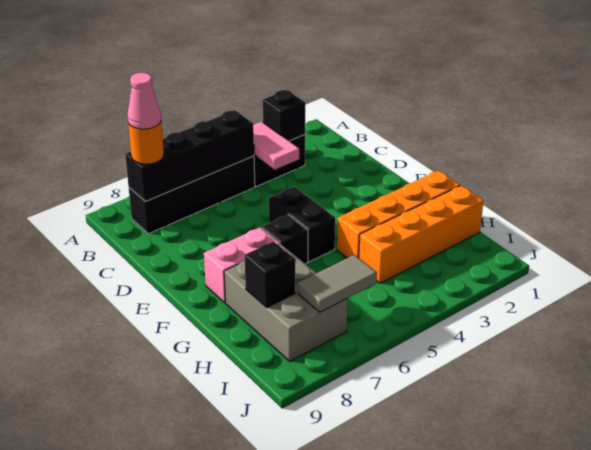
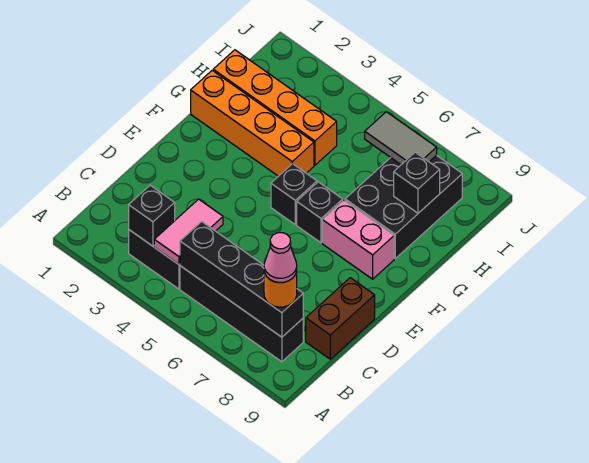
none -> brown brick C9:D9 level 1
black brick E5:F5 level 1 -> black brick F5 level 1
grey brick G7:I8 level 1 -> black brick G7:I8 level 1

